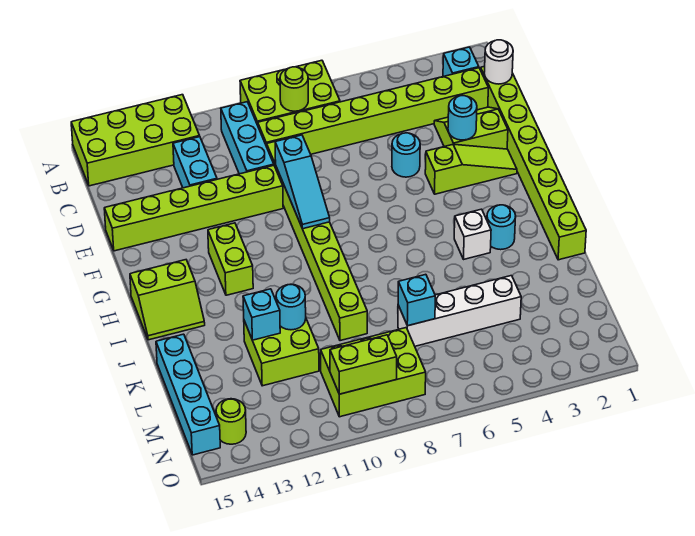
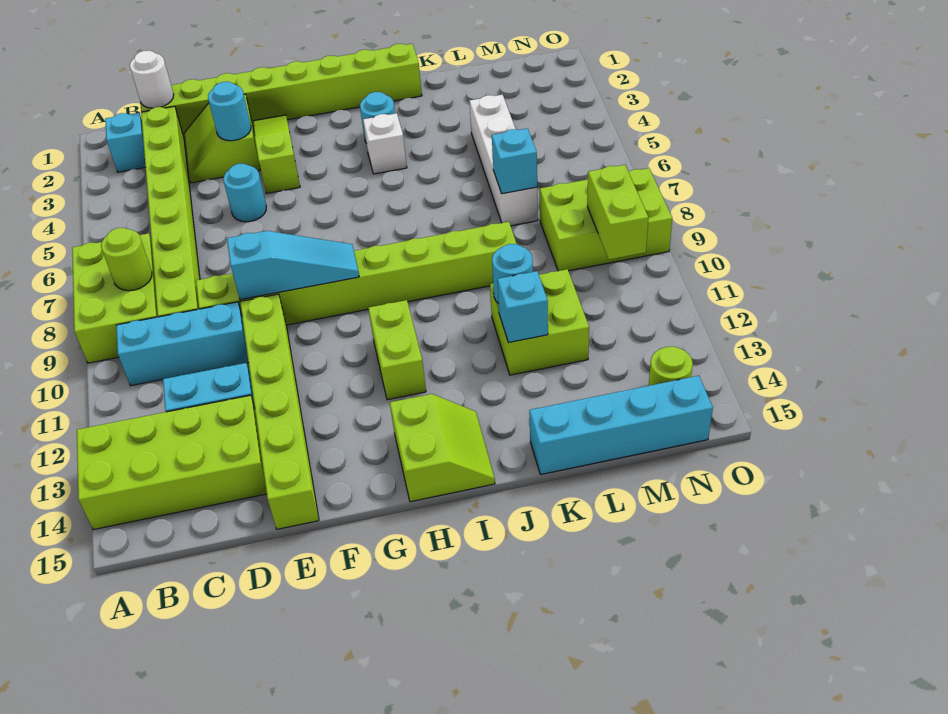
lime brick A12:B15 level 1 -> lime brick A13:D14 level 1
lime brick G12:H12 level 1 -> lime brick H11:H12 level 1
lime brick M8:N10 level 1 -> lime brick M8:O9 level 1

